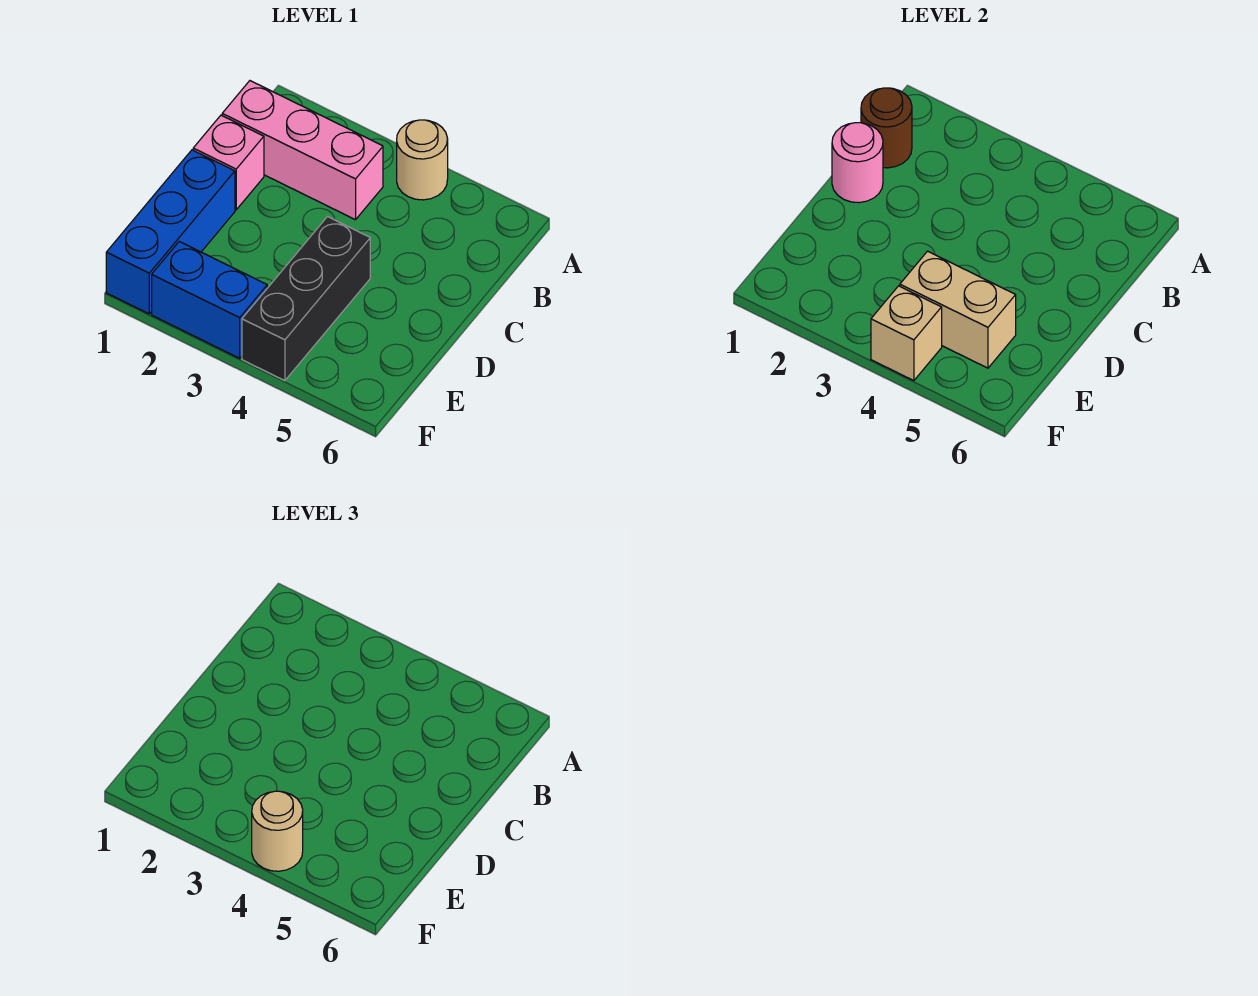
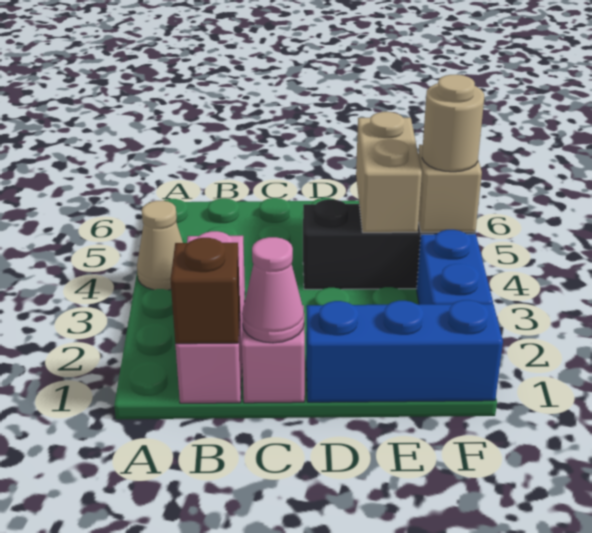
tan round brick A4 level 1 -> tan cone A4 level 1
brown round brick B1 level 2 -> brown brick B1 level 2
pink round brick C1 level 2 -> pink cone C1 level 2

